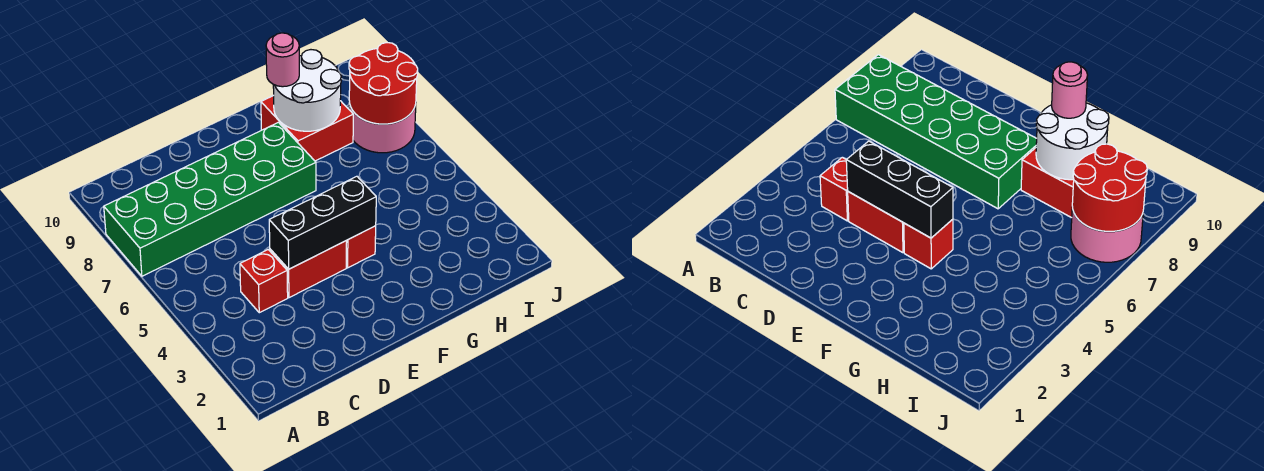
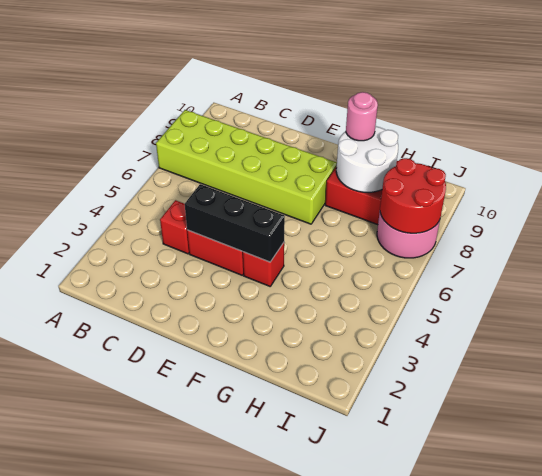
green brick A7:F8 level 1 -> lime brick A7:F8 level 1

